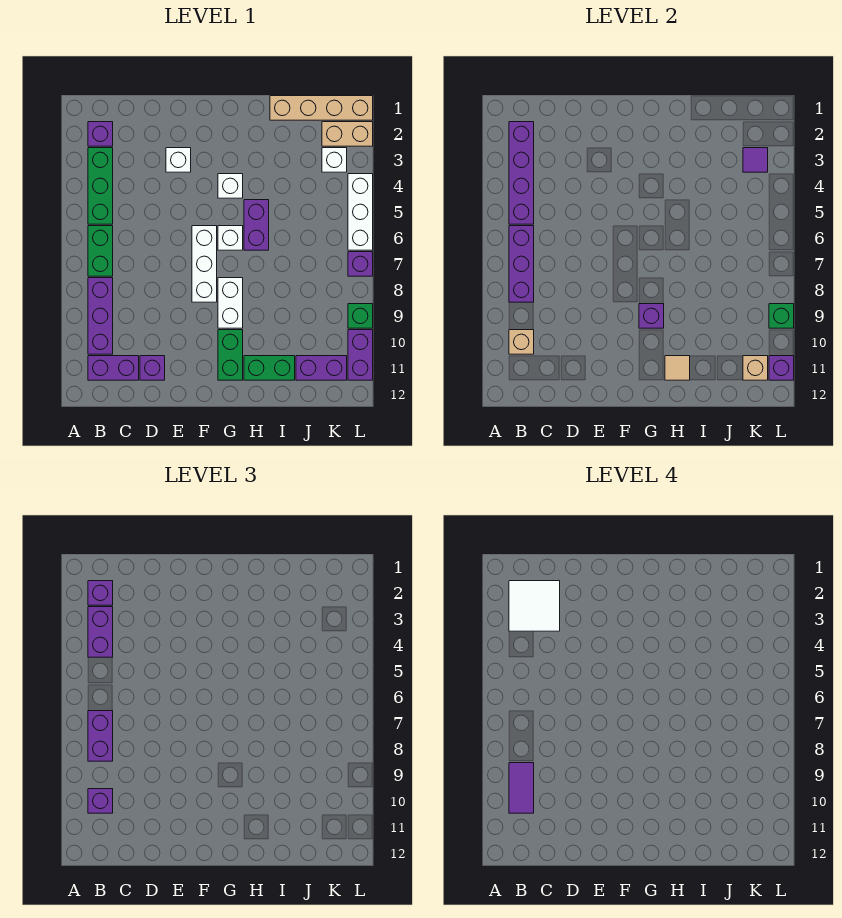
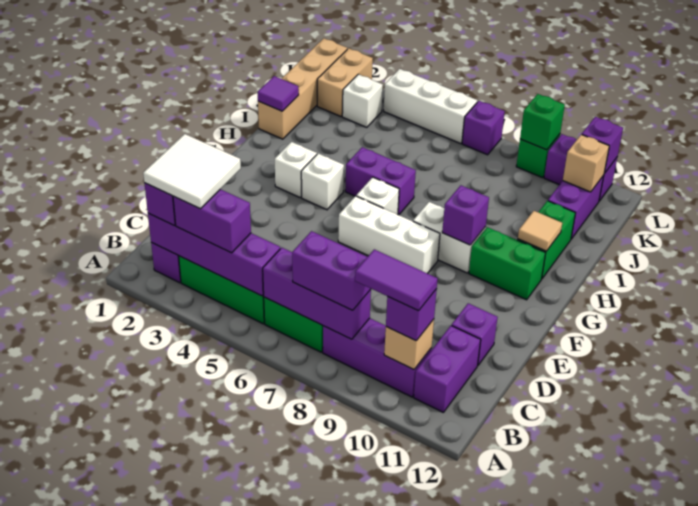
white brick E3 level 1 -> white brick G3 level 1
purple tile K3 level 2 -> purple tile I1 level 2

